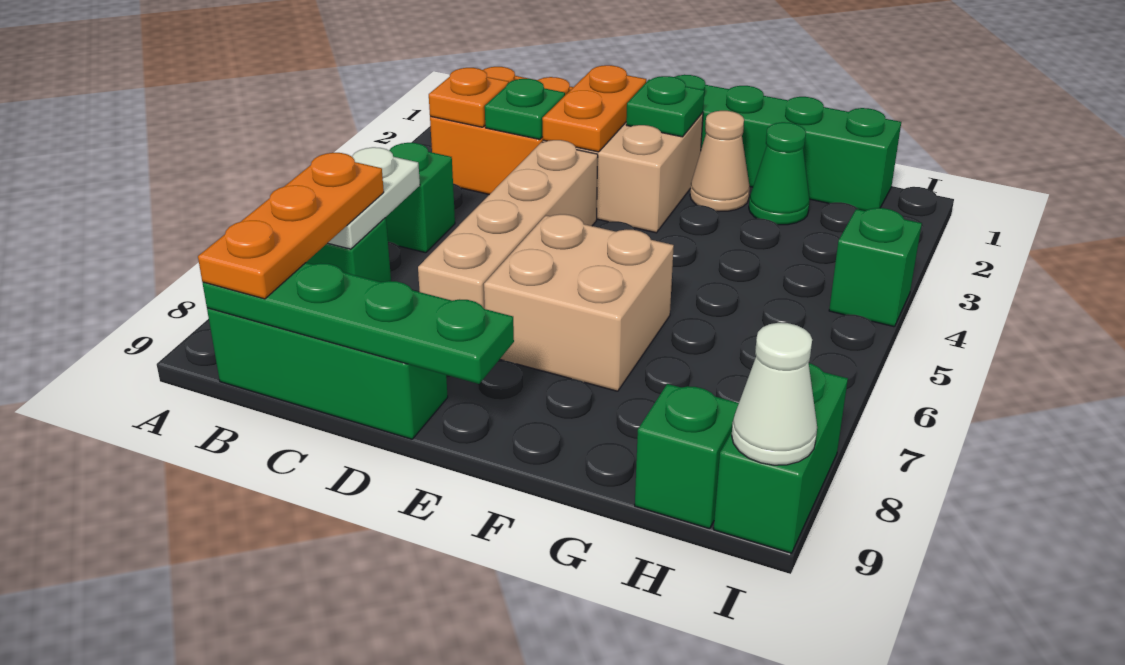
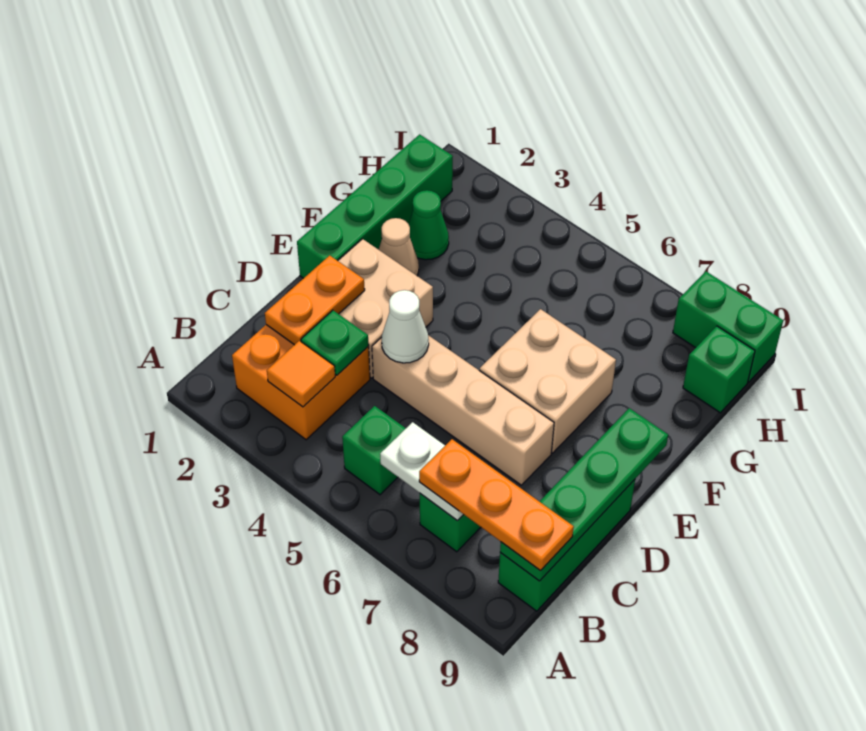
orange plate B3 level 2 -> orange tile B3 level 2
orange plate D2:D3 level 2 -> orange plate C2:D2 level 2
green plate E2 level 2 -> none
green brick I4 level 1 -> none
white cone I9 level 2 -> white cone D4 level 2

